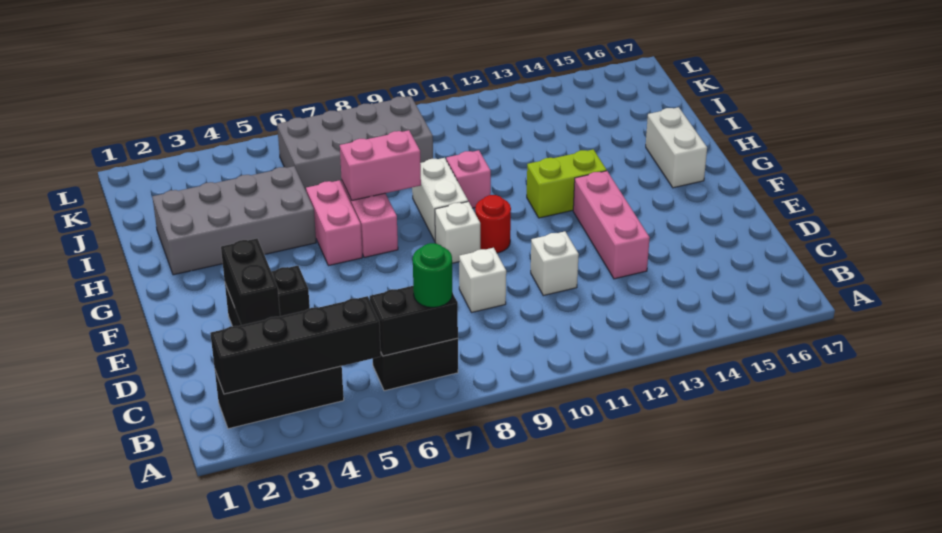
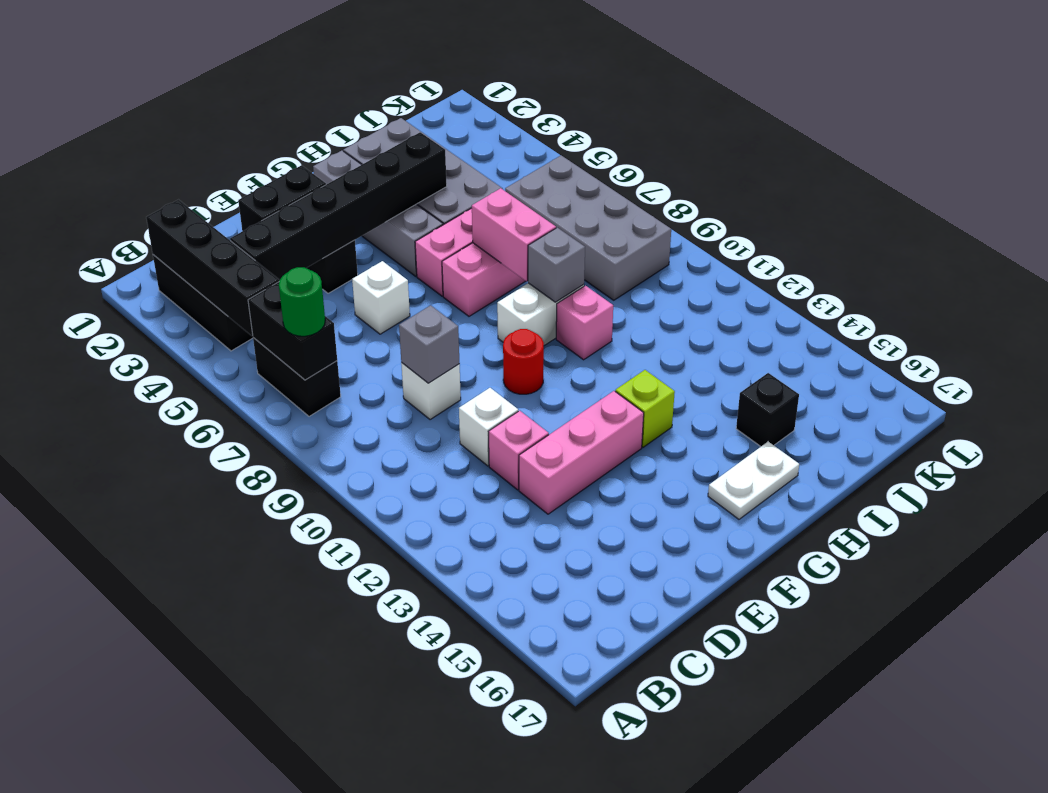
none -> black brick C4:H4 level 2
none -> grey brick D9 level 2
none -> pink brick D12 level 1
white brick F9 level 1 -> white brick E6 level 1
none -> grey brick G2:G5 level 1
lime brick G12:G13 level 1 -> lime brick G13 level 1
white brick G16:H16 level 1 -> white plate G16:H16 level 1
none -> grey brick H9 level 2
none -> black brick I15 level 1

